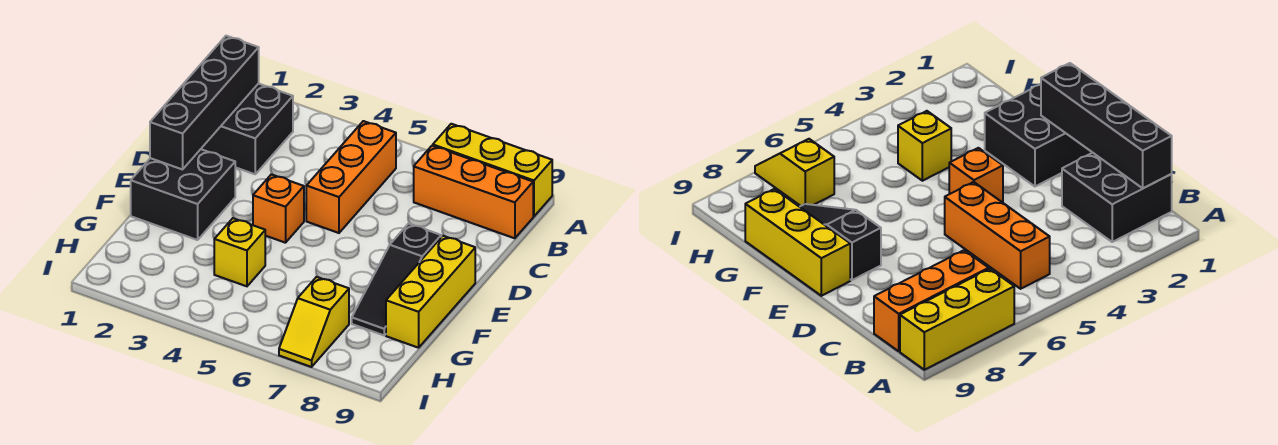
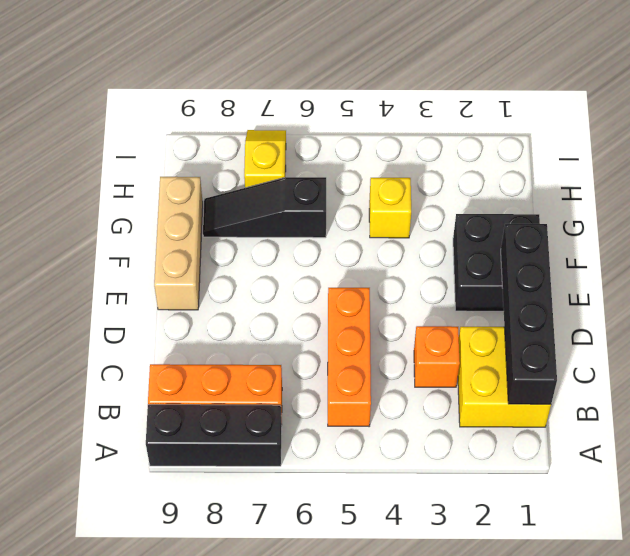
yellow brick A7:A9 level 1 -> black brick A7:A9 level 1
black brick B1:C2 level 1 -> yellow brick B1:C2 level 1
orange brick E4 level 1 -> orange brick C3 level 1
black slope E8:G8 level 1 top E -> black slope G6:G8 level 1 top 6
yellow brick E9:G9 level 1 -> tan brick E9:G9 level 1

